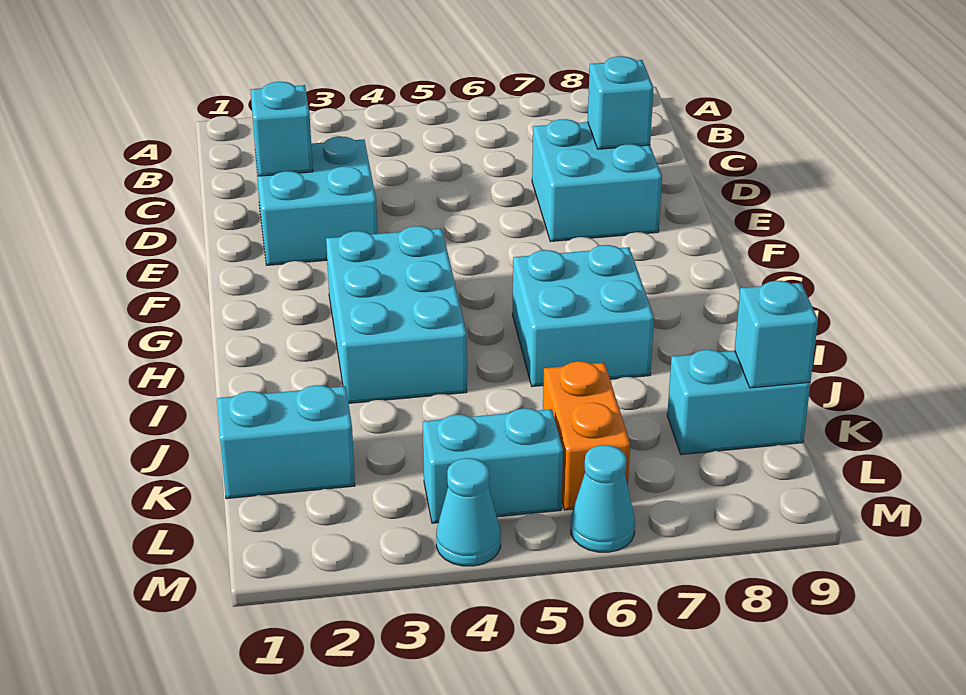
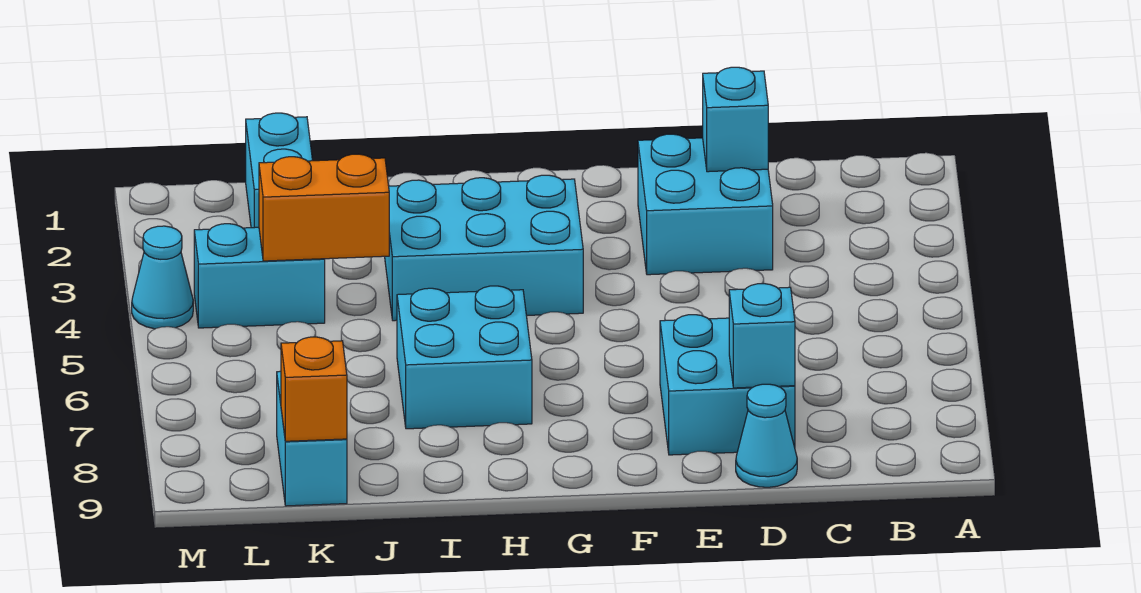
orange brick K6:L6 level 1 -> orange brick J4:K4 level 2
cyan brick K9 level 2 -> orange brick K9 level 2
cyan brick L4:L5 level 1 -> cyan brick K4:L4 level 1
cyan cone M6 level 1 -> cyan cone D9 level 1

